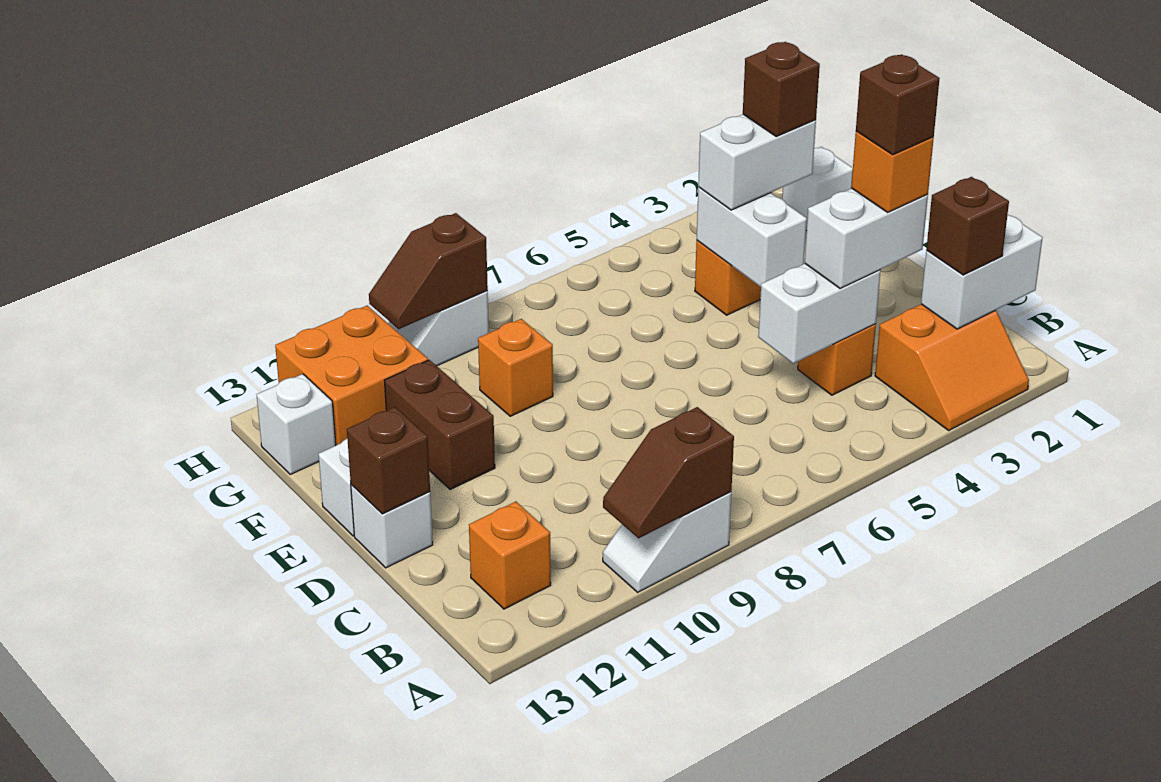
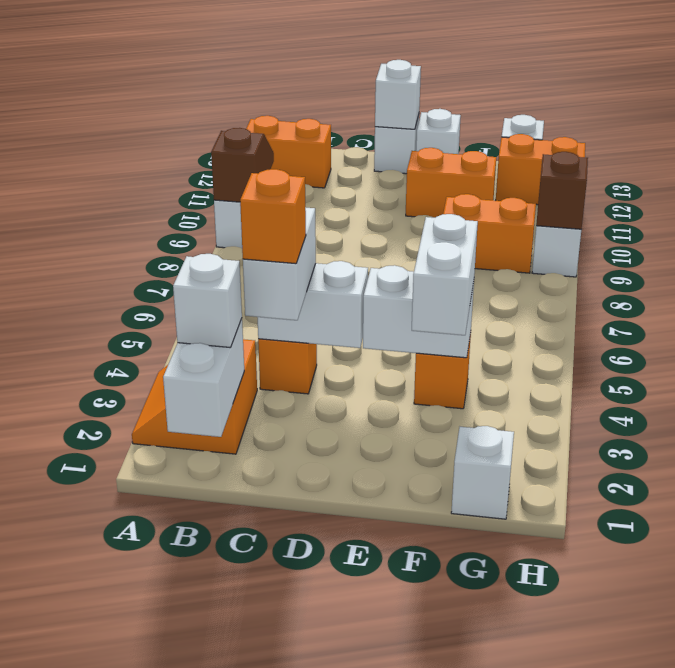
brown brick B2 level 3 -> white brick B2 level 3
orange brick B12 level 1 -> orange brick A12:B12 level 1
brown brick C3 level 5 -> none
white brick C4:C5 level 2 -> white brick C4:D4 level 2
brown brick D13 level 2 -> white brick D13 level 2
brown brick E11:F11 level 1 -> orange brick E11:F11 level 1
brown brick F3 level 4 -> none
orange brick F9 level 1 -> orange brick F9:G9 level 1
orange brick G11:H12 level 1 -> orange brick G12:H12 level 1

